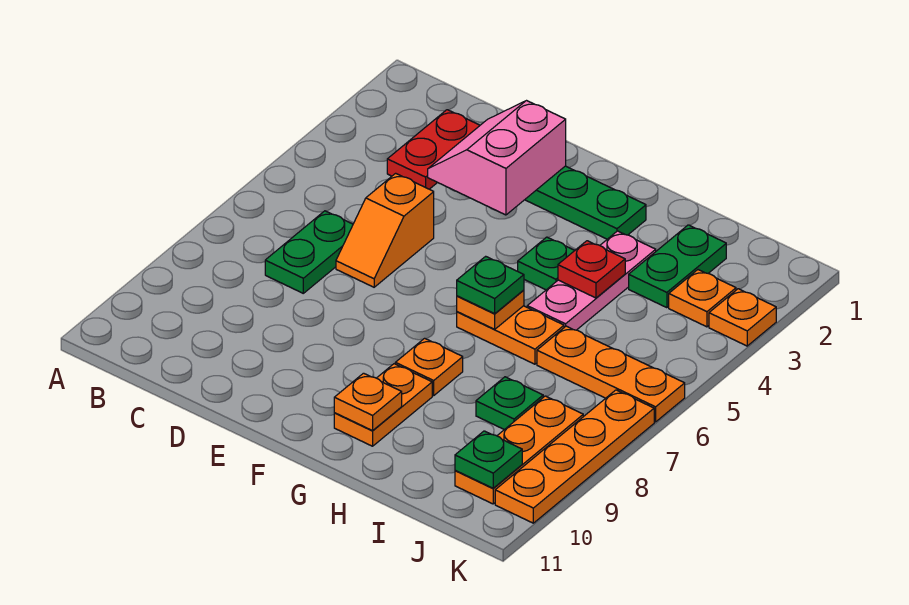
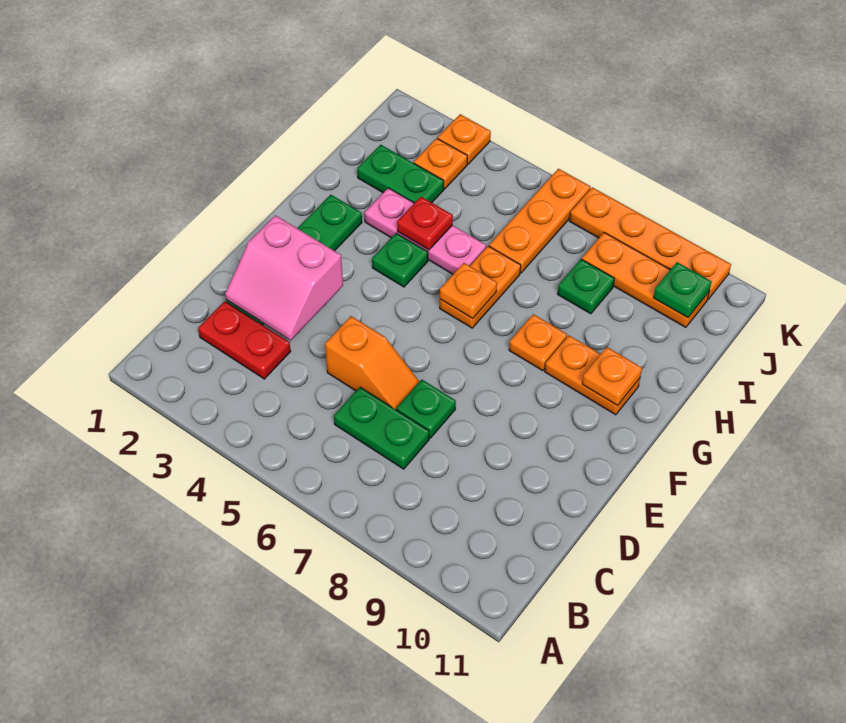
green plate G6 level 3 -> green plate D7 level 1

